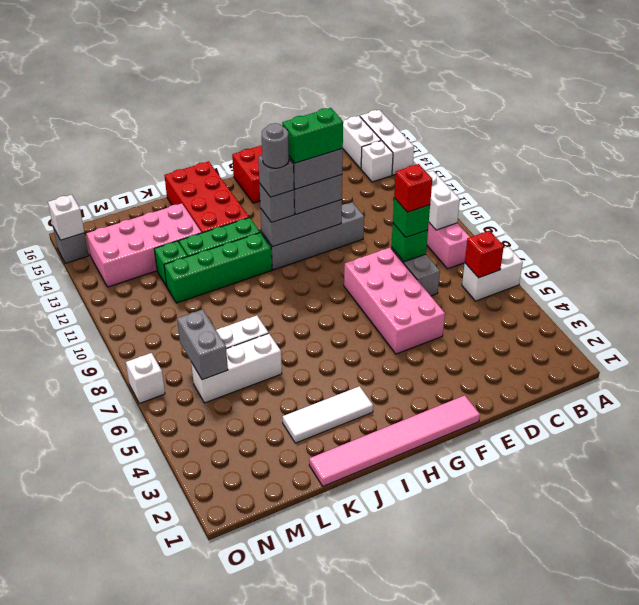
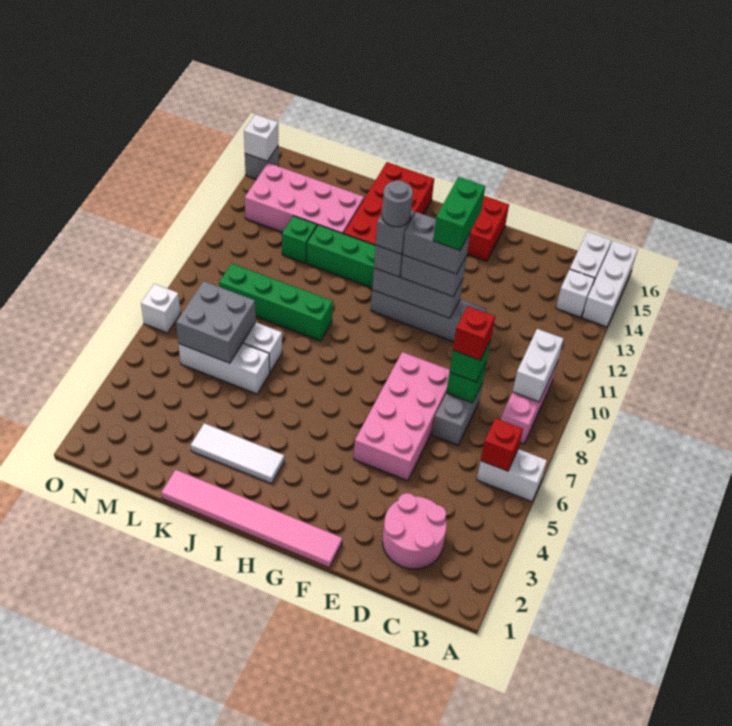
none -> pink round brick C2:D3 level 1
green brick F11:G11 level 5 -> green brick F11:F12 level 5
green brick I11:L11 level 1 -> green brick J9:M9 level 1
grey brick M6:M7 level 2 -> grey brick L6:M7 level 2

